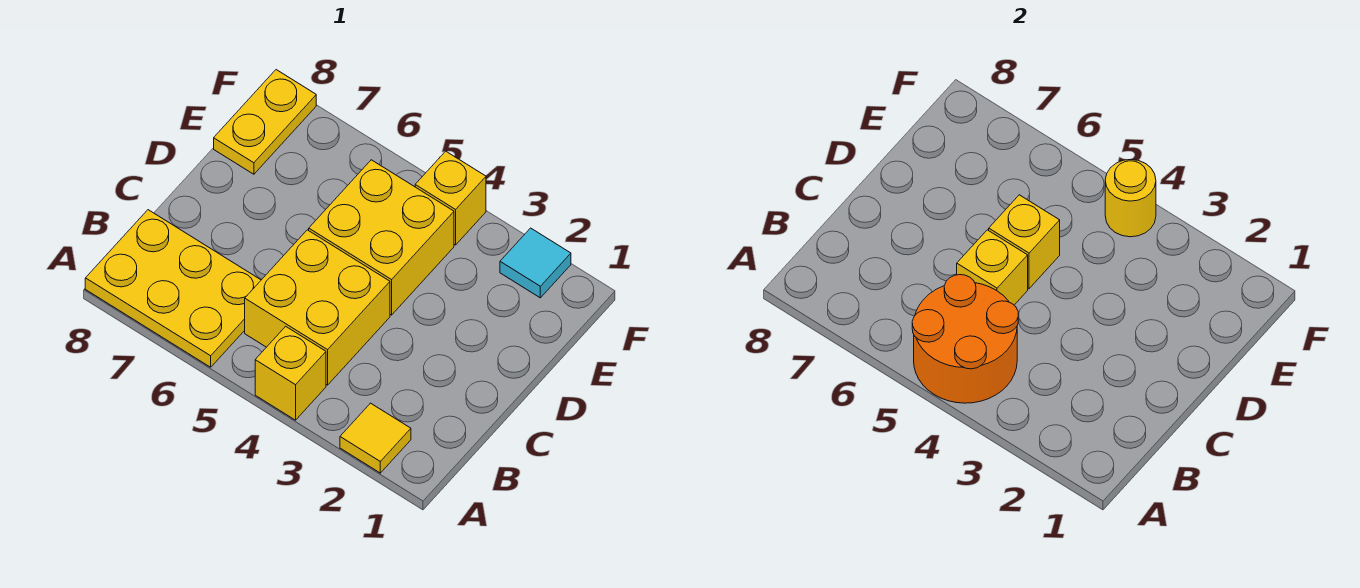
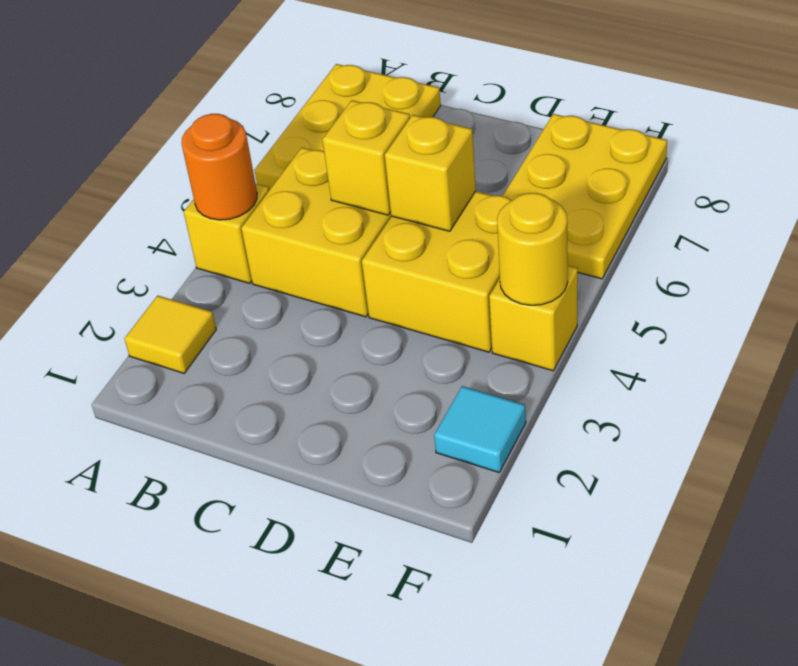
orange round brick A4:B5 level 2 -> orange round brick A4 level 2
yellow plate E8:F8 level 1 -> yellow plate E6:F8 level 1

